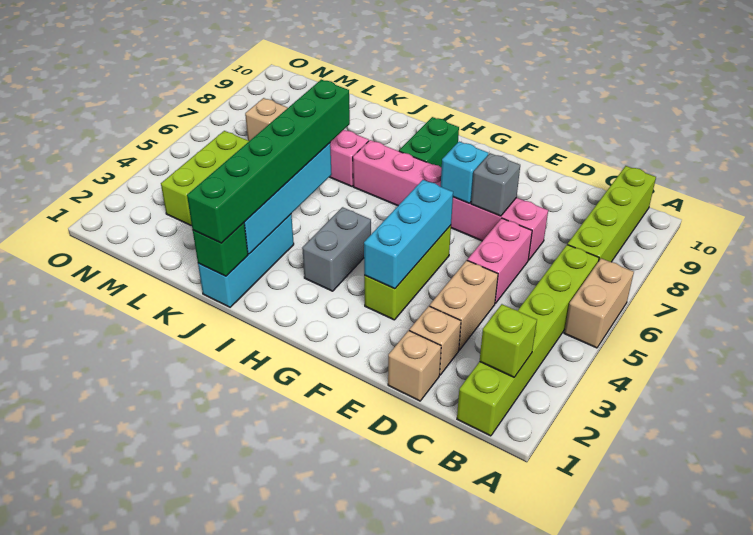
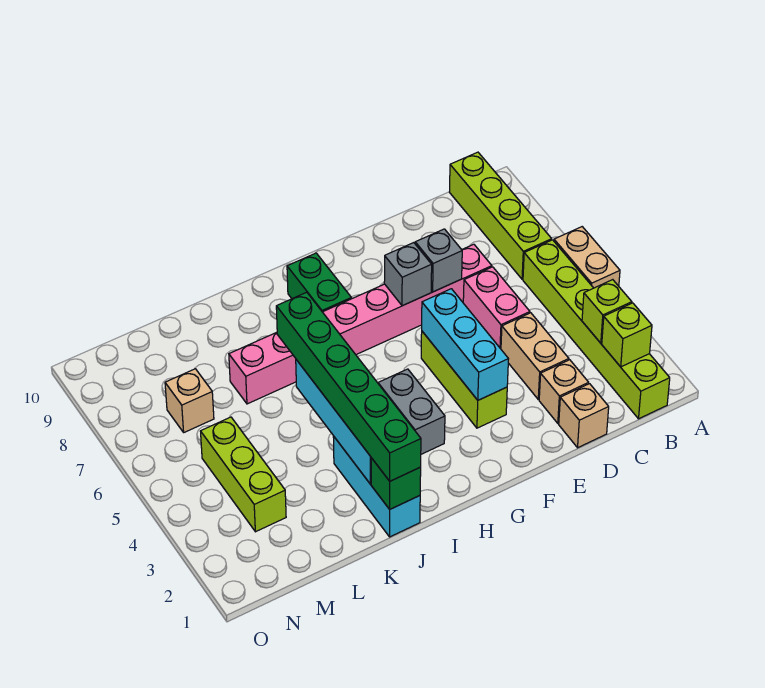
none -> lime brick B3 level 2
cyan brick F7 level 2 -> grey brick F7 level 2

